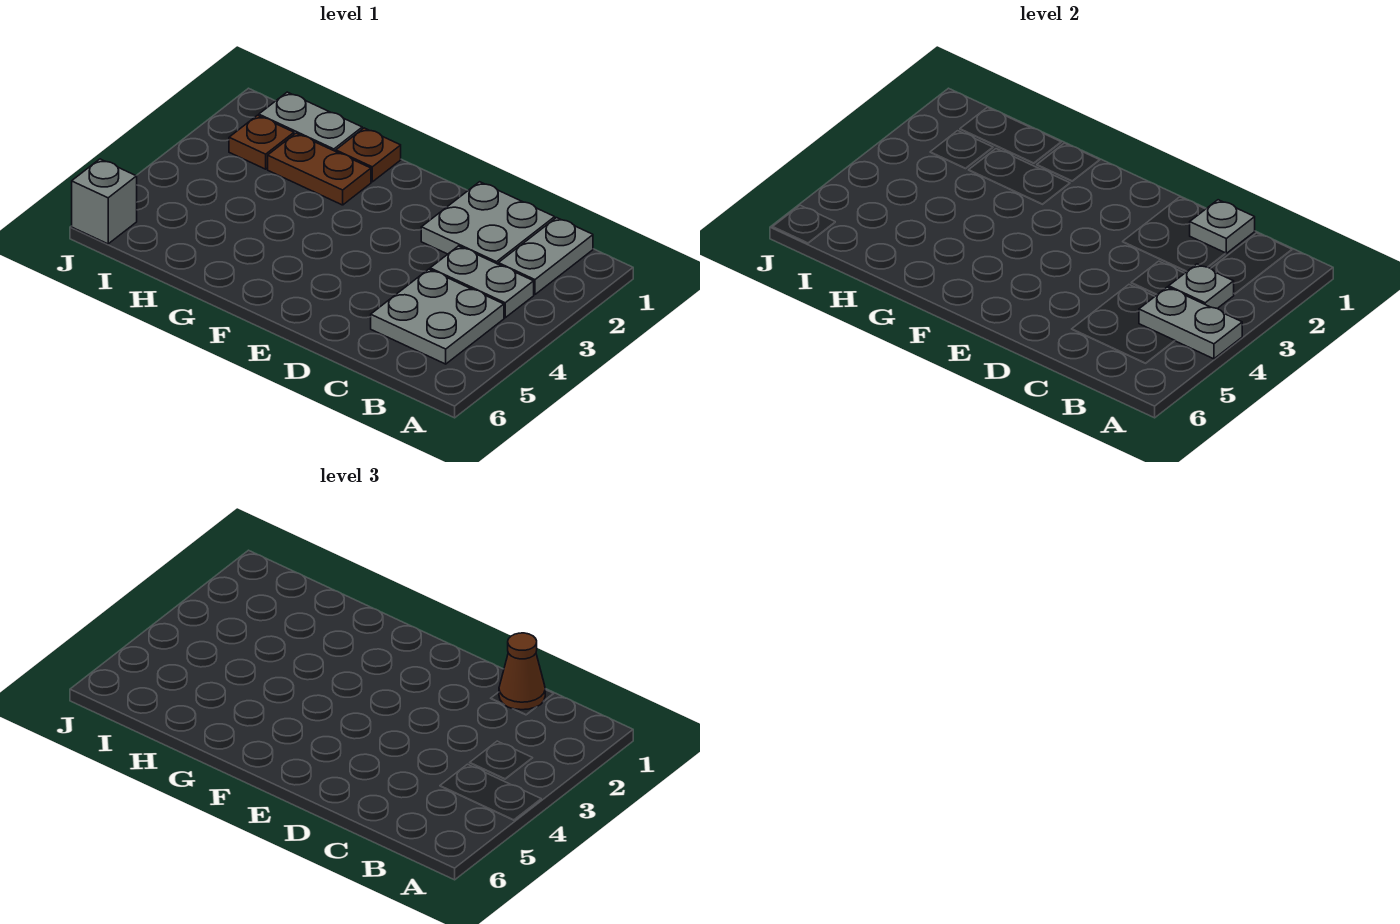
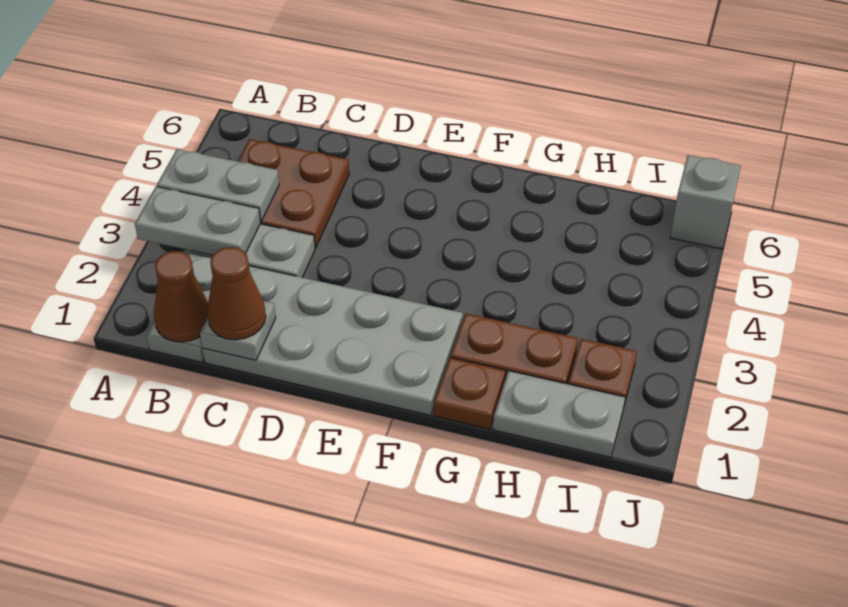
none -> brown cone B1 level 2
grey plate B3 level 2 -> grey plate A3:B3 level 2
grey plate B4:C5 level 1 -> brown plate B4:C5 level 1
grey plate C1:D2 level 1 -> grey plate C1:F2 level 1

